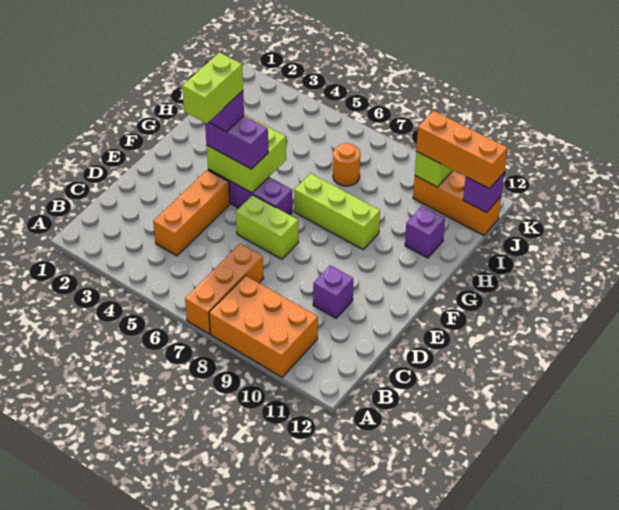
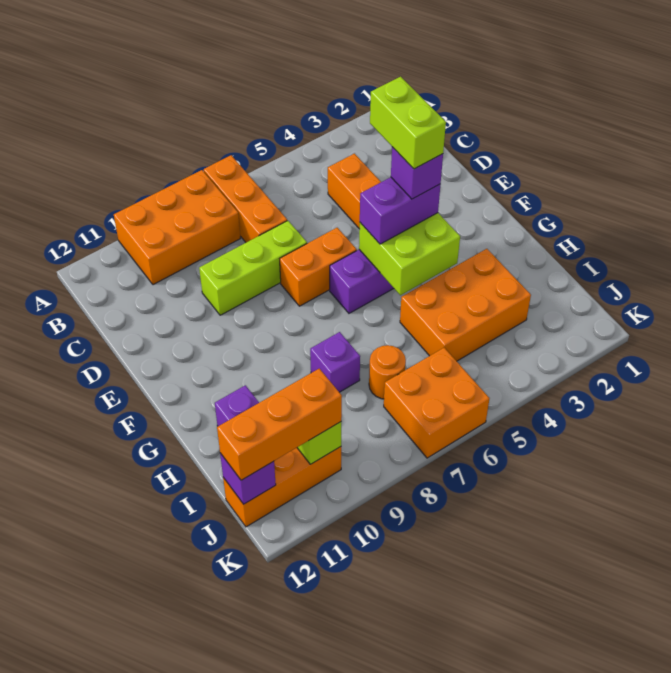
purple brick D10 level 1 -> purple brick H8 level 1
lime brick E6:E7 level 1 -> orange brick E6:E7 level 1
lime brick G7:G9 level 1 -> lime brick D7:D9 level 1
none -> orange brick H3:I5 level 1
none -> orange brick J6:K7 level 1

